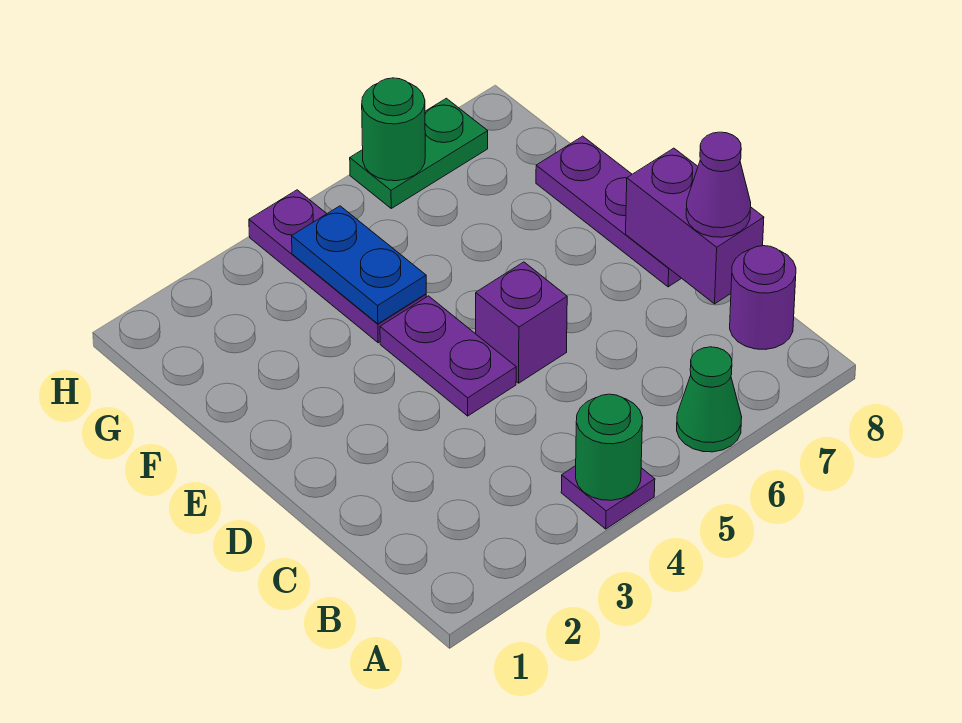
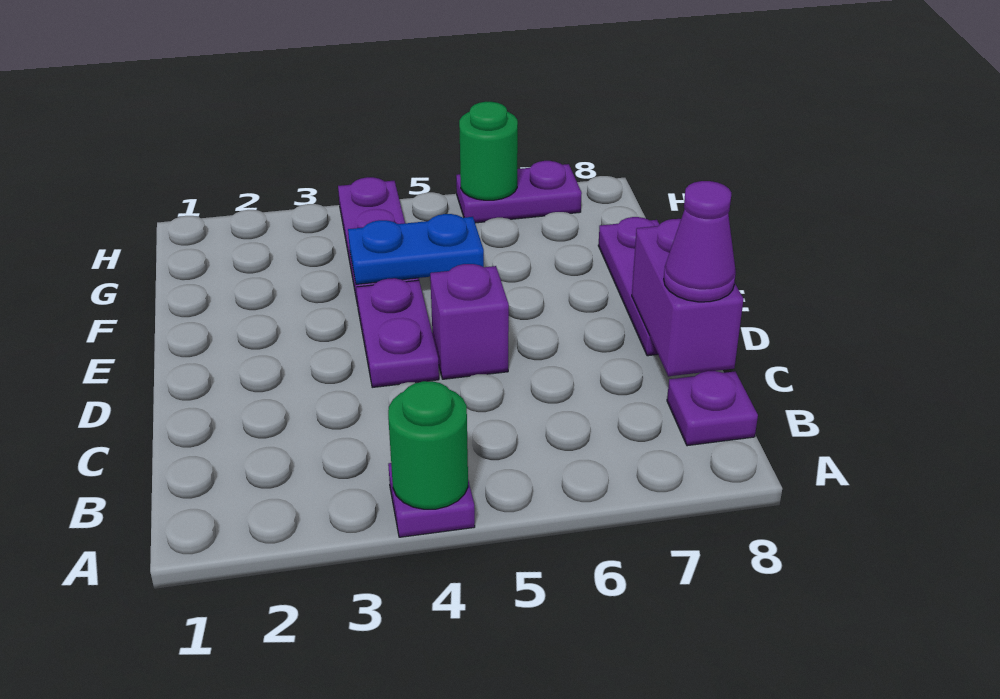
green cone A6 level 1 -> none
purple round brick B8 level 1 -> purple plate B8 level 1
blue plate F4:G4 level 2 -> blue plate F4:F5 level 2
green plate H6:H7 level 1 -> purple plate H6:H7 level 1

